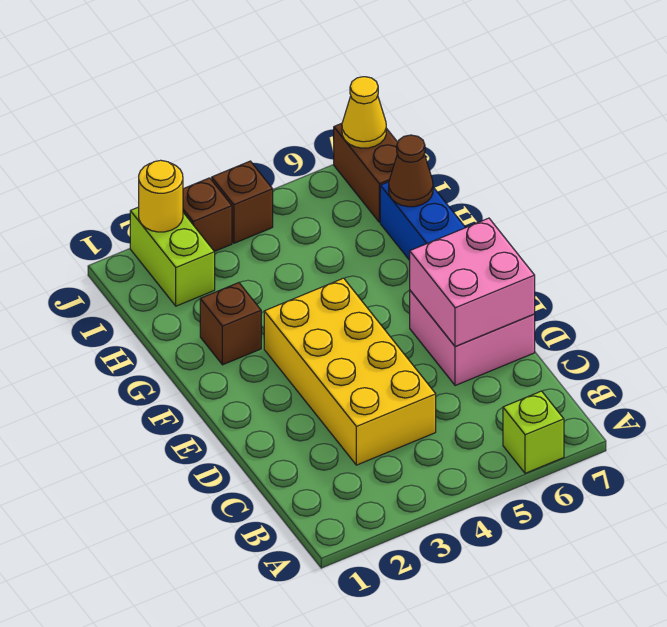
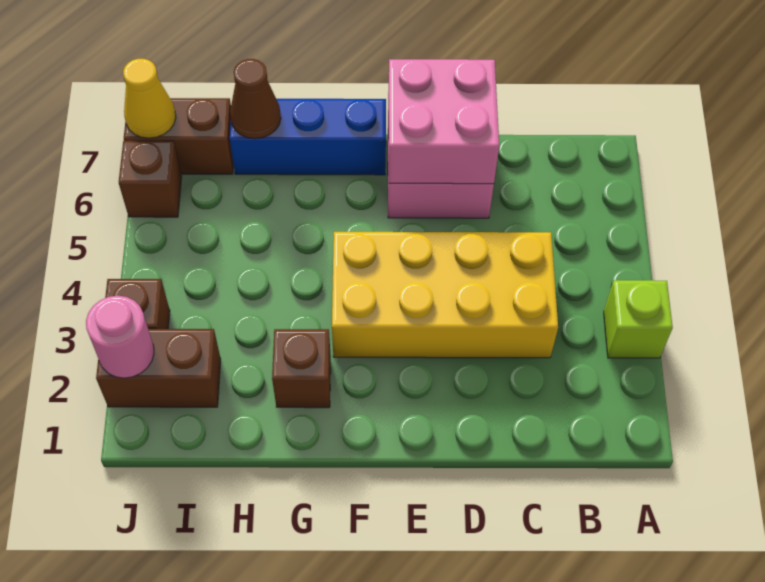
lime brick A6 level 1 -> lime brick A3 level 1
lime brick I2:J2 level 1 -> brown brick I2:J2 level 1
yellow round brick J2 level 2 -> pink round brick J2 level 2
brown brick J4 level 1 -> brown brick J6 level 1

